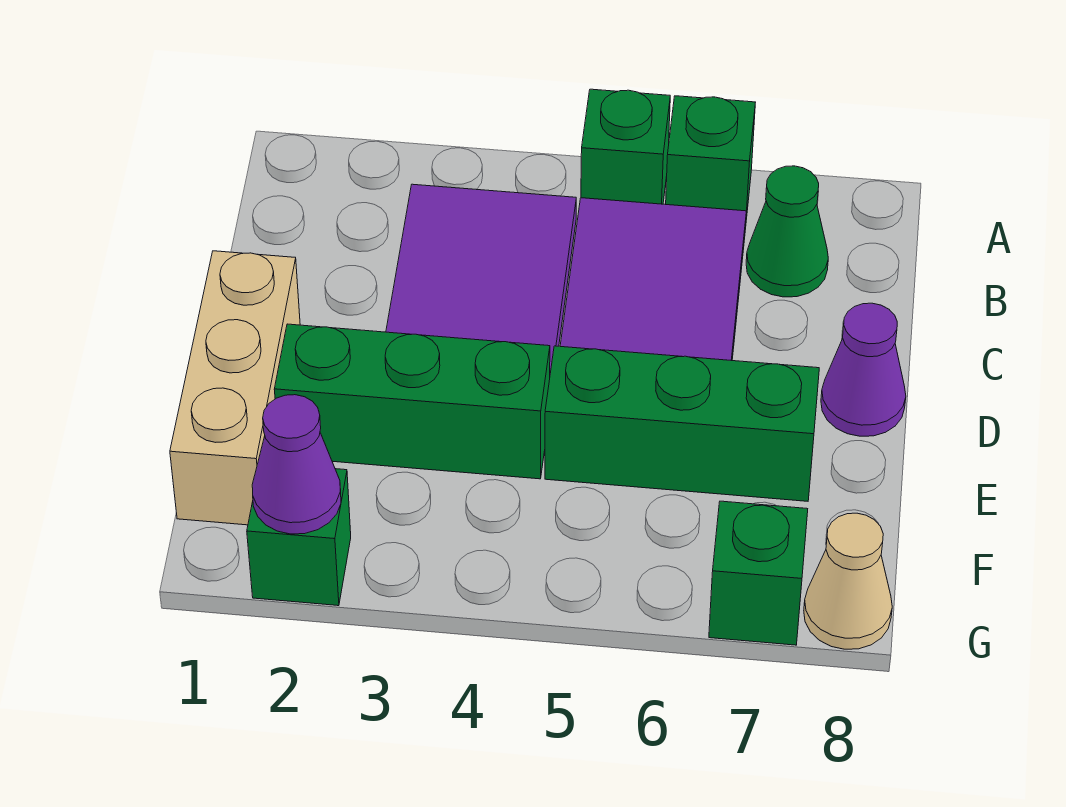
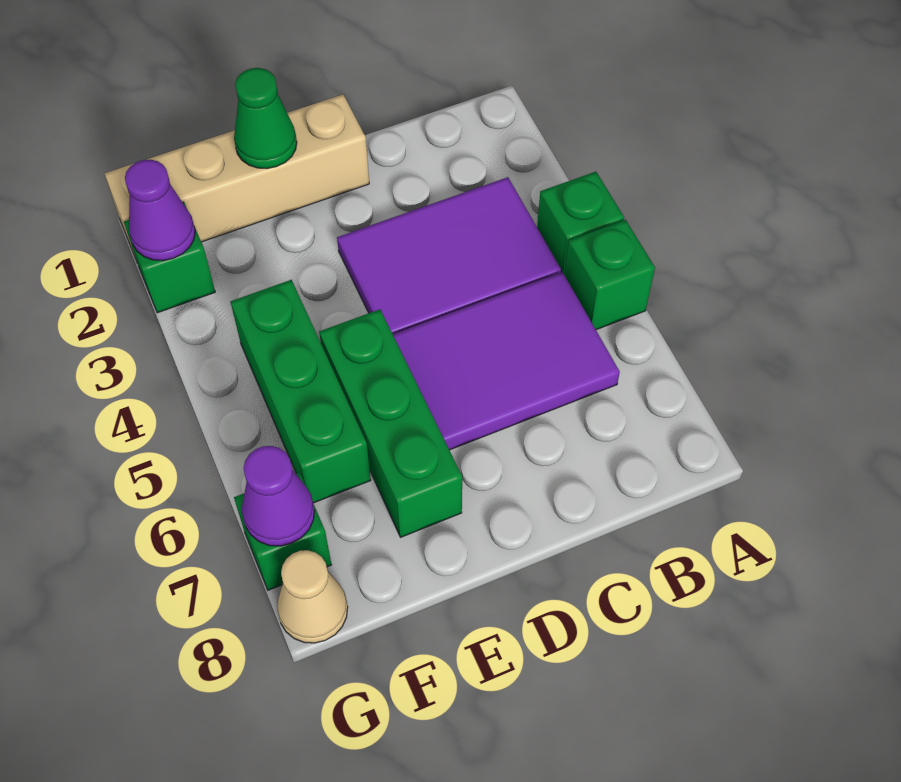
green brick A6 level 1 -> green brick A4 level 1
green cone B7 level 1 -> green cone E1 level 2
tan brick D1:F1 level 1 -> tan brick D1:G1 level 1
purple cone D8 level 1 -> purple cone G7 level 2
green brick E2:E4 level 1 -> green brick F4:F6 level 1

